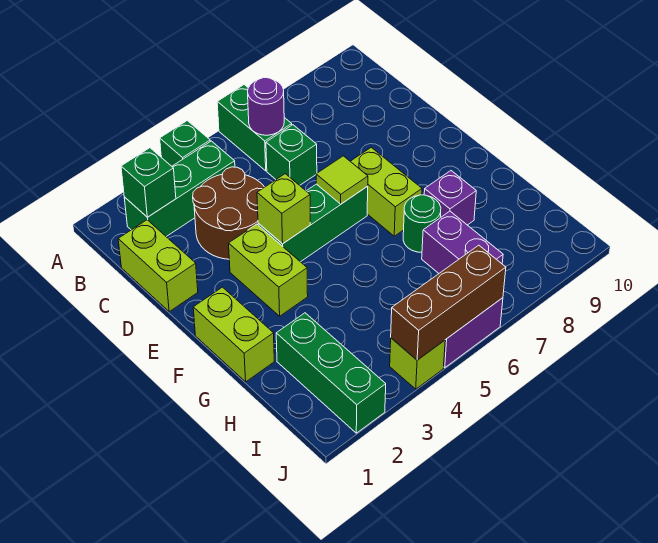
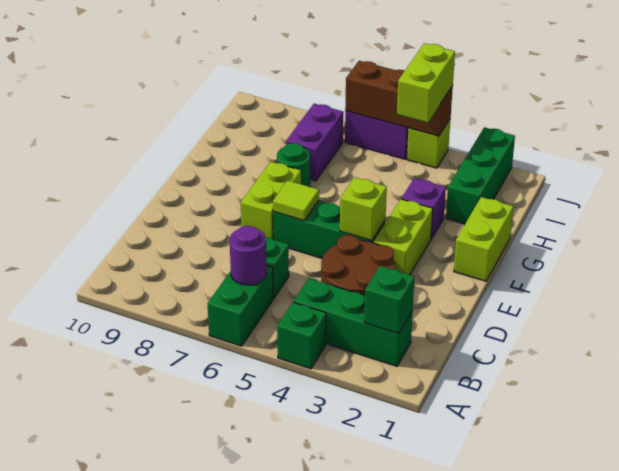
lime brick C1:D1 level 1 -> lime brick I4:J4 level 3
purple brick G8 level 1 -> purple brick G3 level 1

